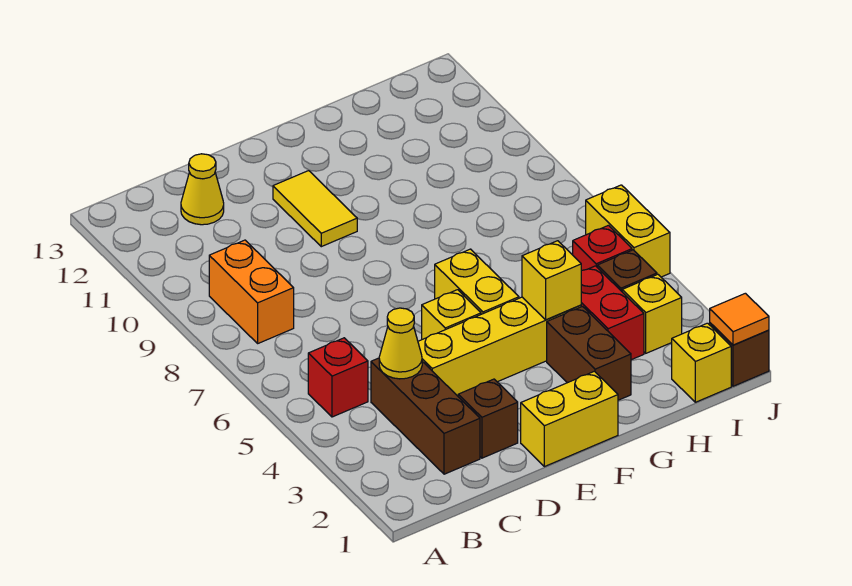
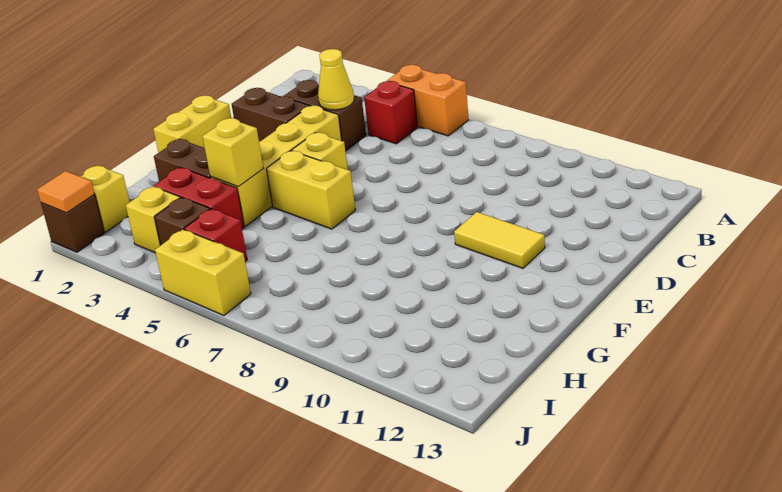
orange brick B8:B9 level 1 -> orange brick A5:A6 level 1
brown brick C2:C4 level 1 -> brown brick C3:C4 level 1
yellow cone C12 level 1 -> none
brown brick D2 level 1 -> brown brick D2:D3 level 1

